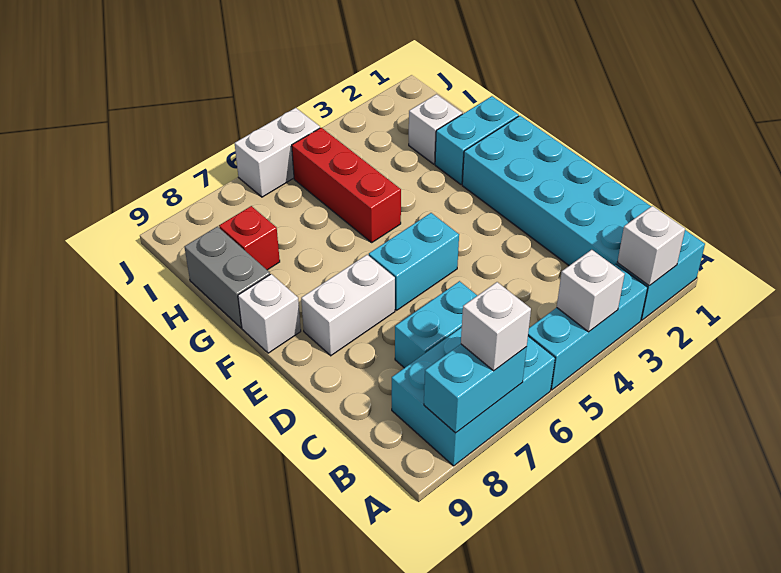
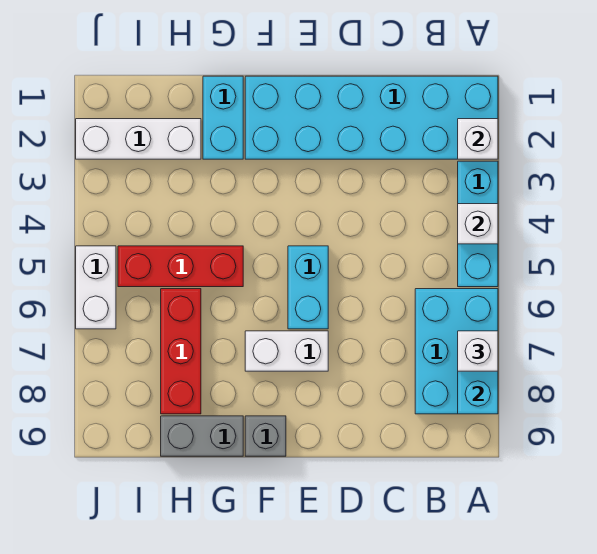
cyan brick C6:C7 level 1 -> none
white brick E7:E8 level 1 -> white brick E7:F7 level 1
white brick F9 level 1 -> grey brick F9 level 1
white brick H2 level 1 -> white brick H2:J2 level 1
red brick H8 level 1 -> red brick H6:H8 level 1

